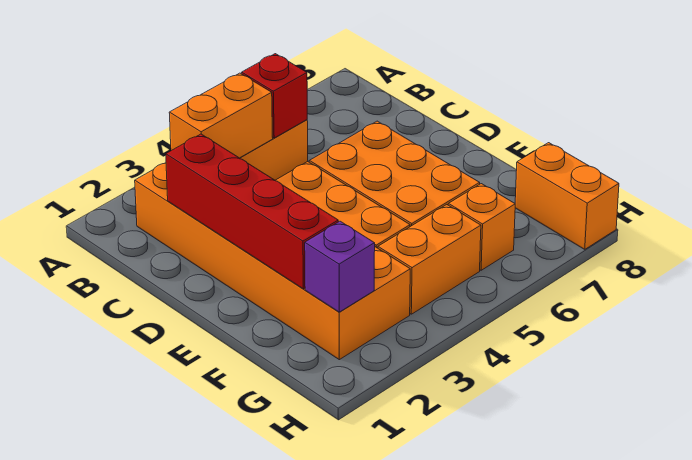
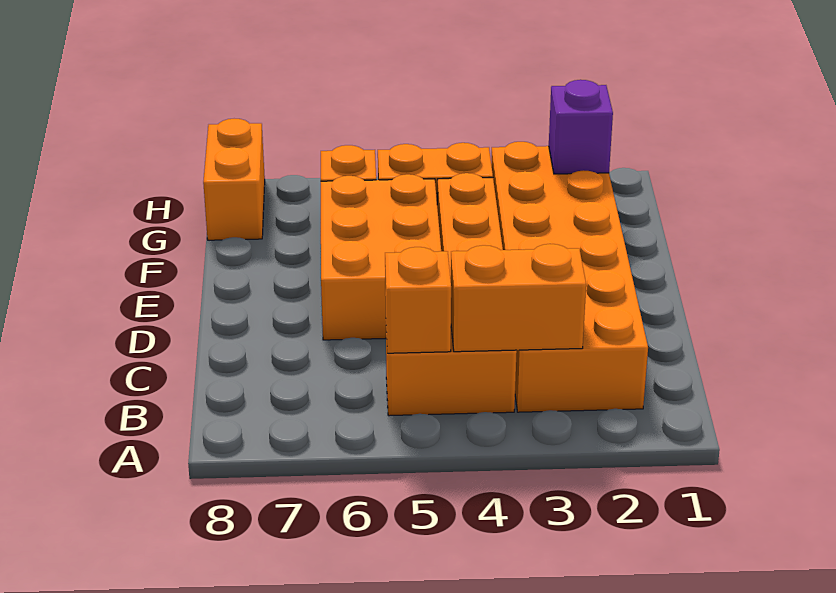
red brick B5 level 2 -> orange brick B5 level 2
red brick C2:F2 level 2 -> none

